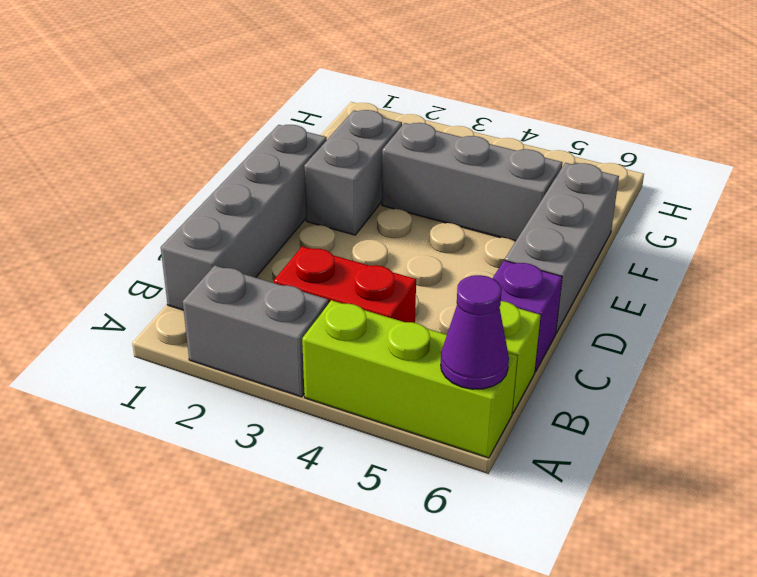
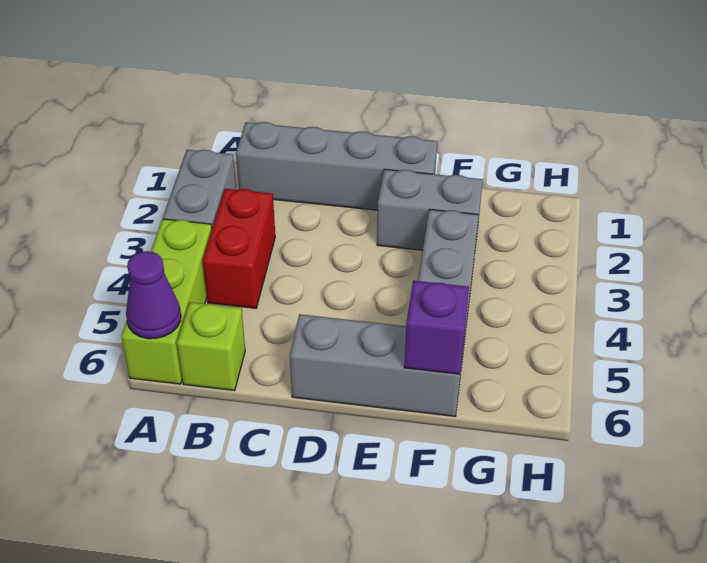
purple brick C6 level 1 -> purple brick F6 level 2

